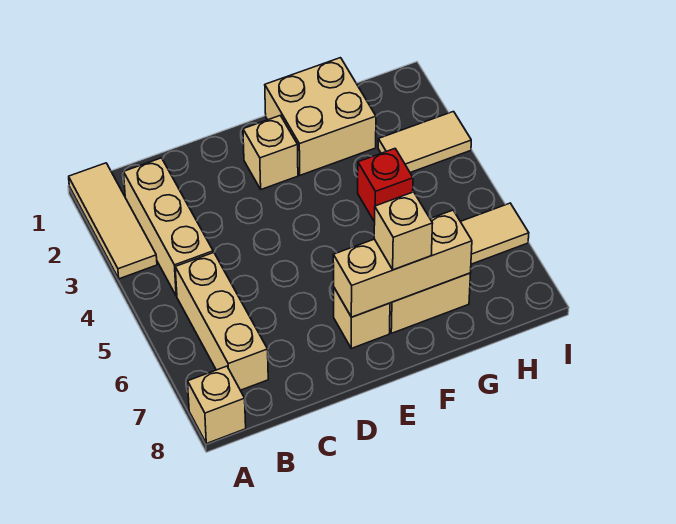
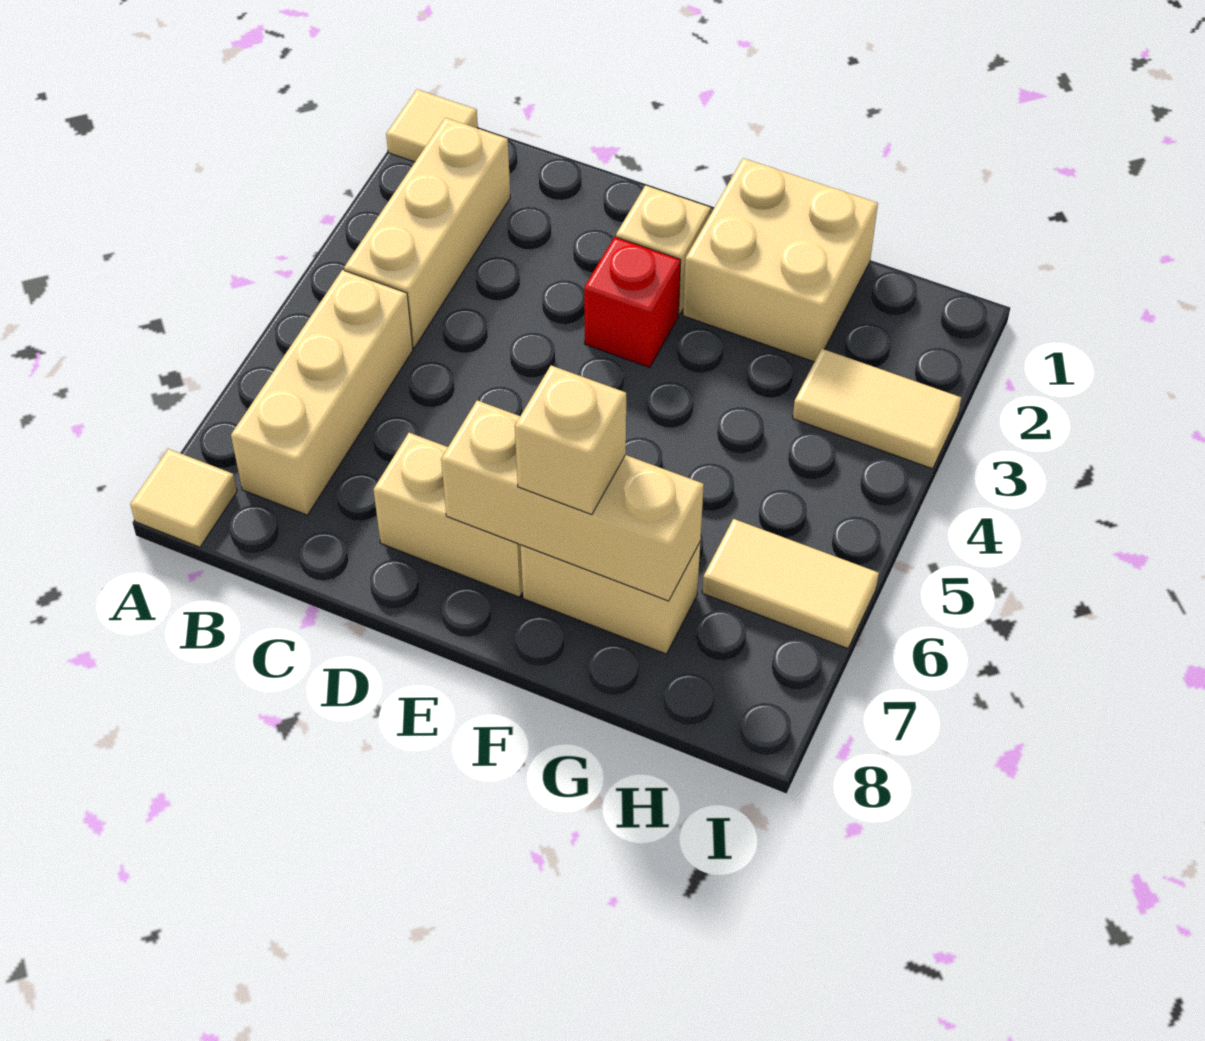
tan tile A1:A3 level 1 -> tan tile A1 level 1
tan brick A8 level 1 -> tan tile A8 level 1
tan brick E7 level 1 -> tan brick D7:E7 level 1
red brick G4 level 1 -> red brick E3 level 1

